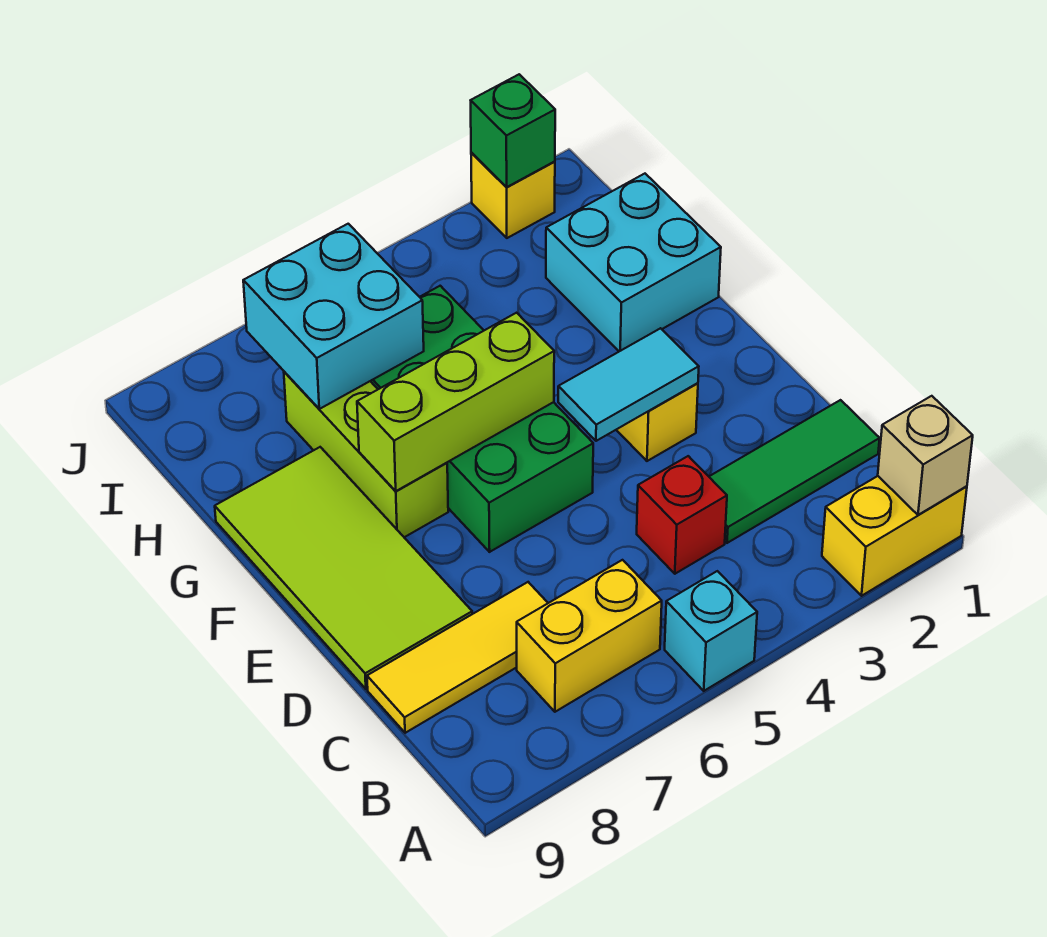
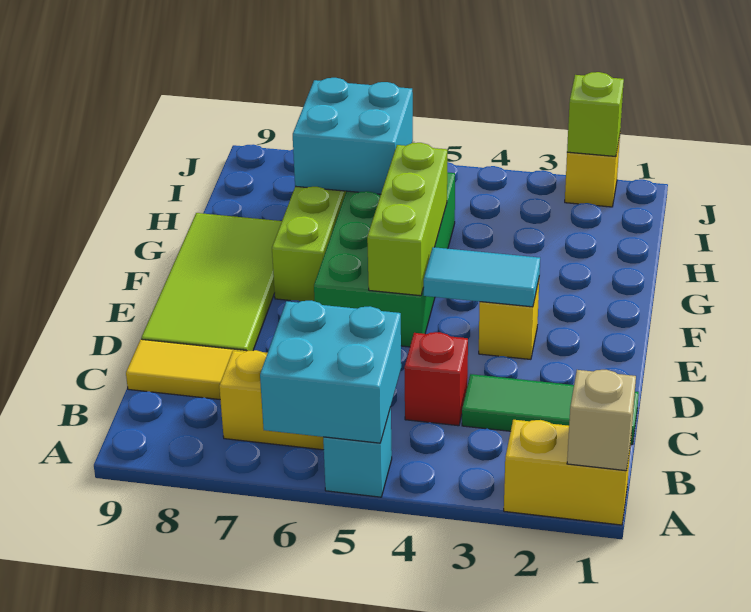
lime brick F5:F7 level 2 -> lime brick E5:G5 level 2
cyan brick G1:H2 level 1 -> cyan brick A5:B6 level 2
green brick J2 level 2 -> lime brick J2 level 2

